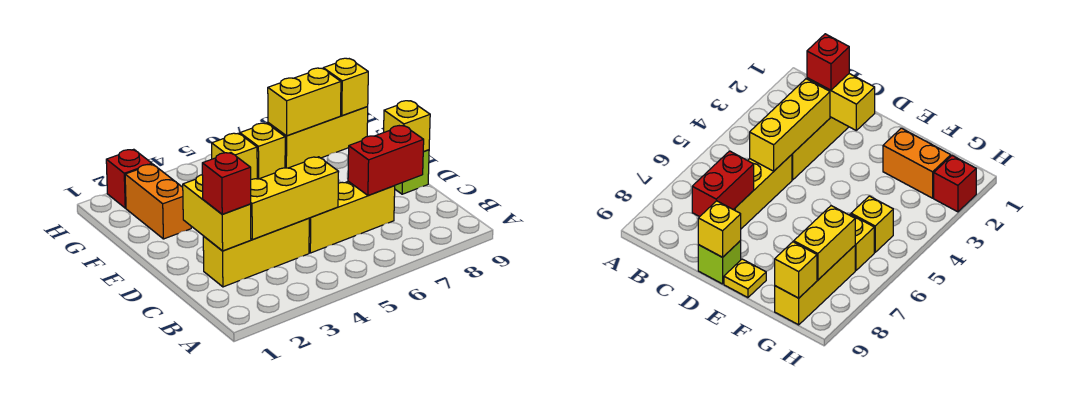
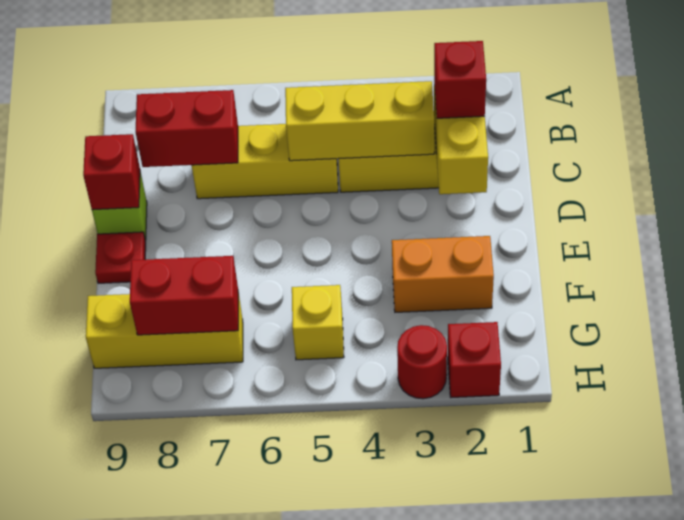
yellow brick D9 level 2 -> red brick D9 level 2
yellow plate E9 level 1 -> red plate E9 level 1
orange brick F2:G2 level 1 -> orange brick F2:F3 level 1
yellow brick G6 level 1 -> none
yellow brick G7:G8 level 2 -> red brick G7:G8 level 2
yellow brick G9 level 2 -> none
none -> red round brick H3 level 1

